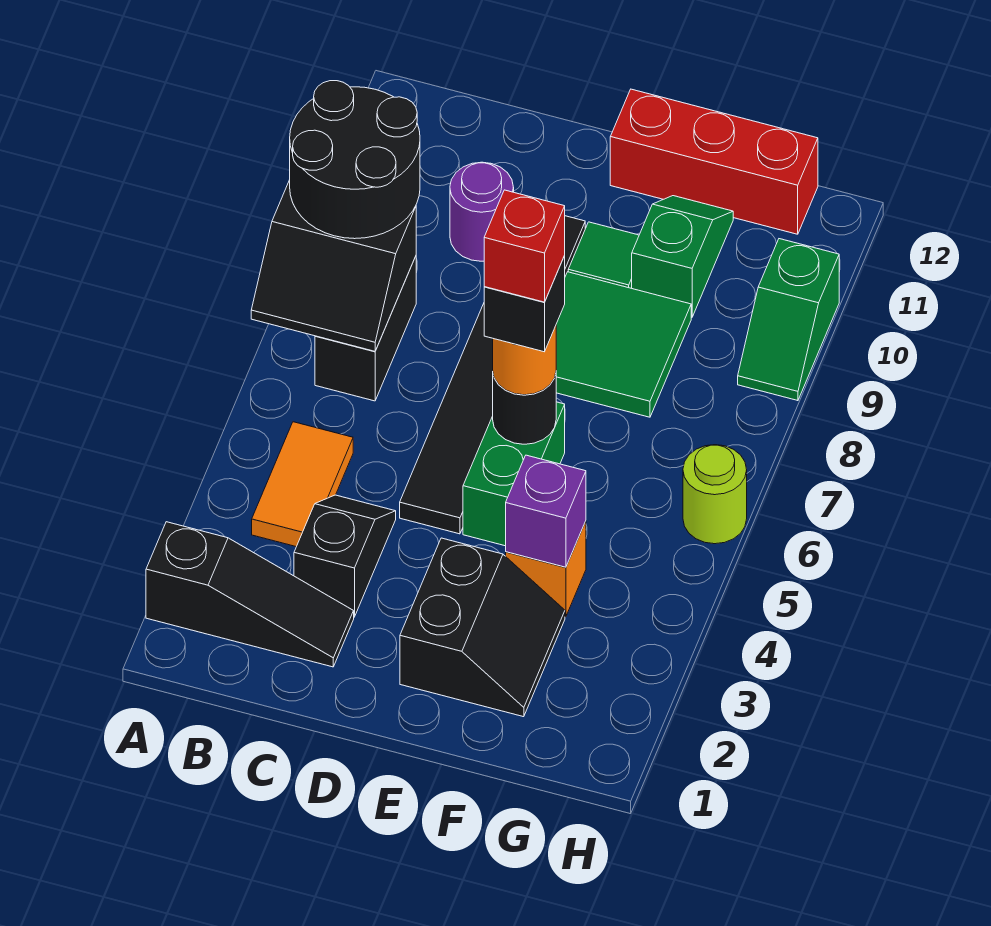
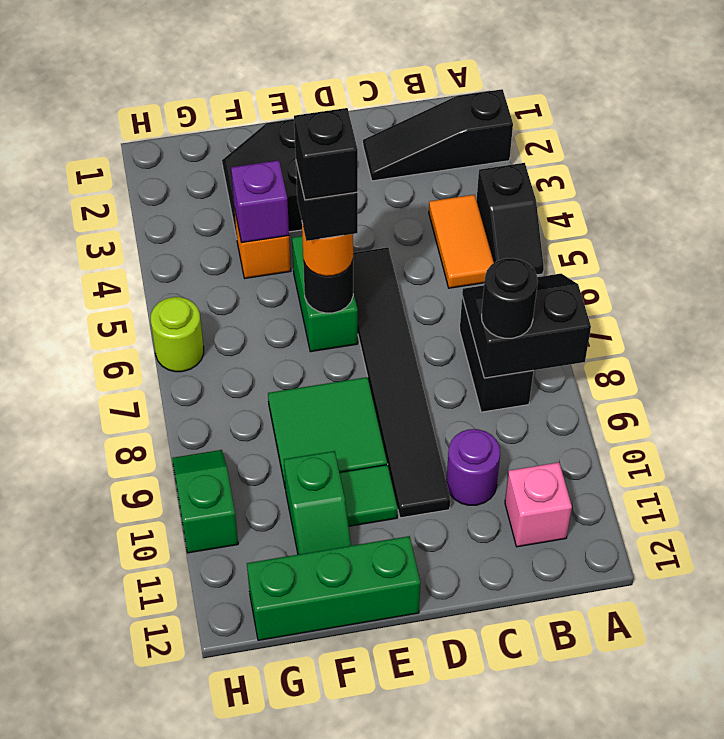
black round brick A8:B9 level 3 -> black round brick B8 level 3
none -> pink brick B11 level 1
black slope C3:C4 level 1 top 3 -> black slope A4:A5 level 1 top 4
red brick E6 level 5 -> black brick E6 level 5
red brick E12:G12 level 1 -> green brick E12:G12 level 1

